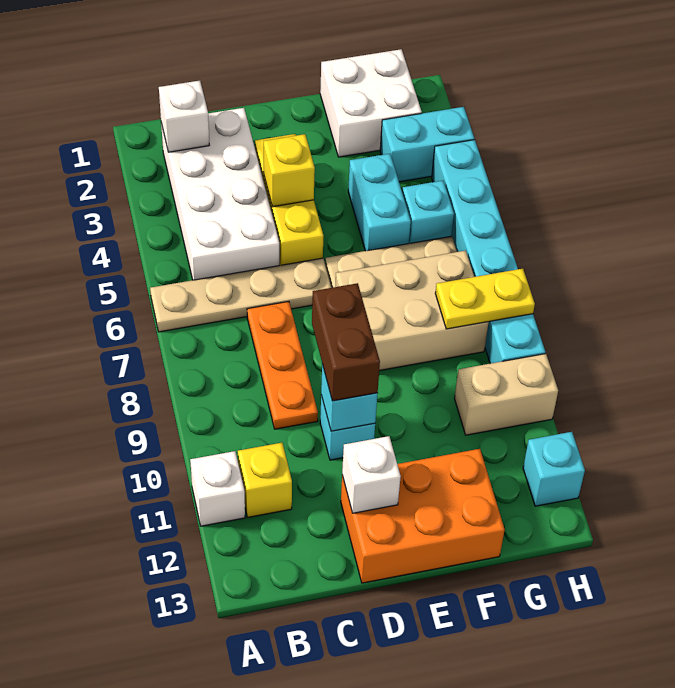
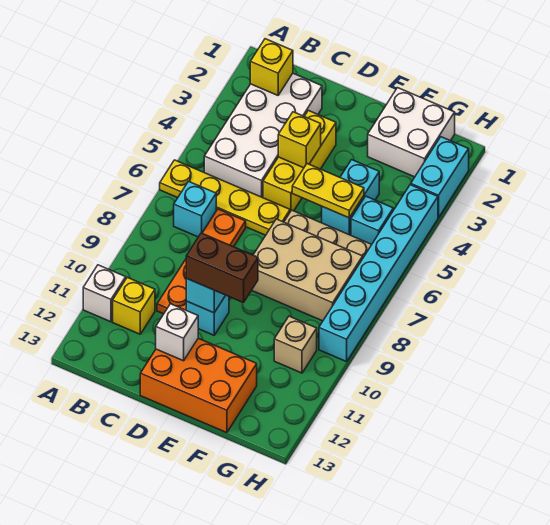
tan plate A6:D6 level 1 -> yellow plate A6:D6 level 1
white brick B2 level 2 -> yellow brick B2 level 2
orange plate C7:C9 level 1 -> orange plate C7:C10 level 1
brown brick D9:D10 level 3 -> brown brick D10:E10 level 3
cyan brick G3:H3 level 1 -> cyan brick H2:H3 level 1
yellow plate G8:H8 level 2 -> yellow plate E5:F5 level 2
tan brick G10:H10 level 1 -> tan brick G10 level 1
cyan brick H12 level 1 -> cyan brick B7 level 1

